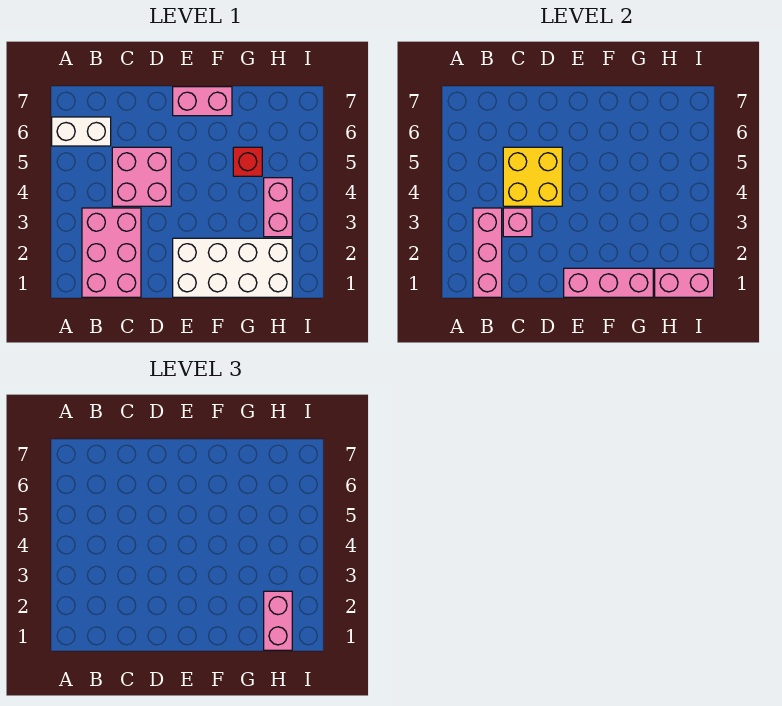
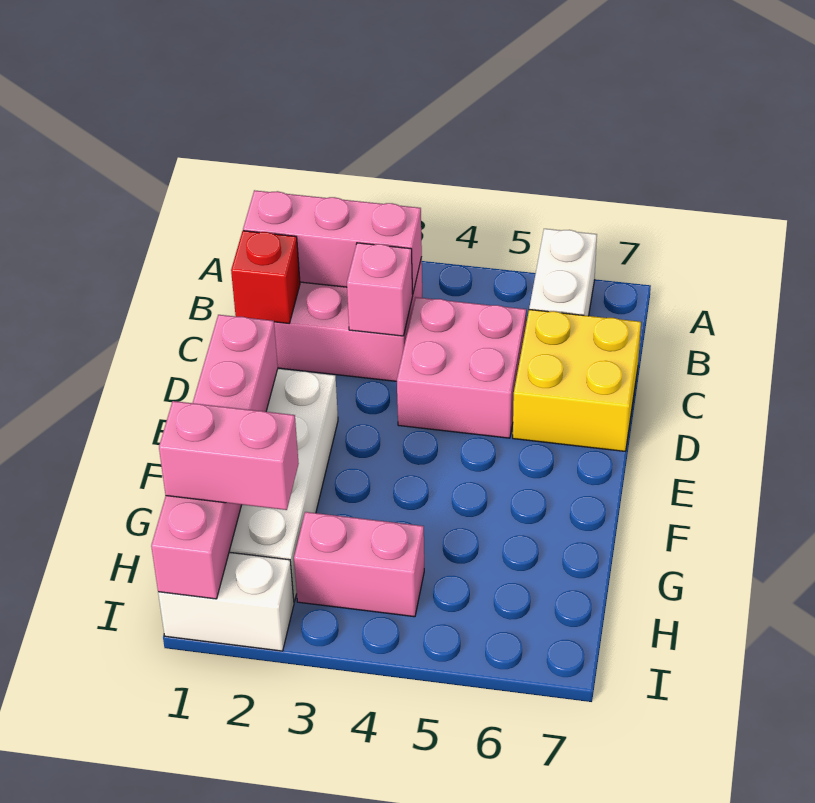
yellow brick C4:D5 level 2 -> yellow brick C6:D7 level 1
pink brick E7:F7 level 1 -> none
red brick G5 level 1 -> red brick C1 level 2
none -> white brick I1:I2 level 1

